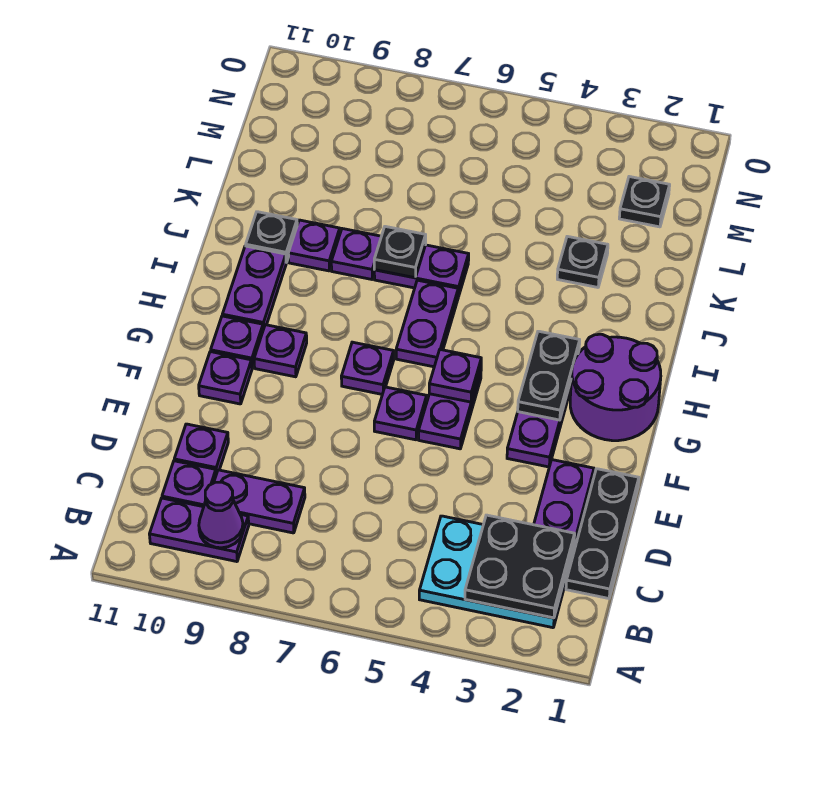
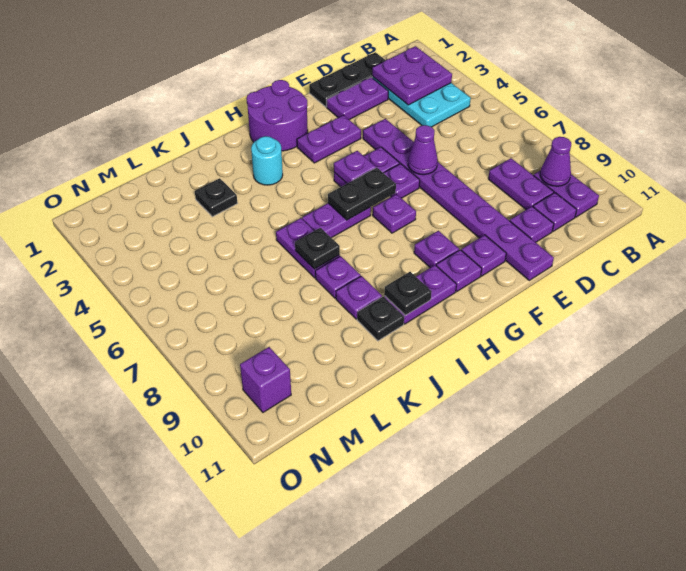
black plate B2:C3 level 2 -> purple plate B2:C3 level 2
none -> purple plate E4:E11 level 1
none -> purple cone E6 level 2
black plate G3:H3 level 2 -> black plate G6:H6 level 2
none -> cyan round brick I3 level 1
black plate M2 level 1 -> black plate I10 level 2
none -> purple brick N10 level 1

